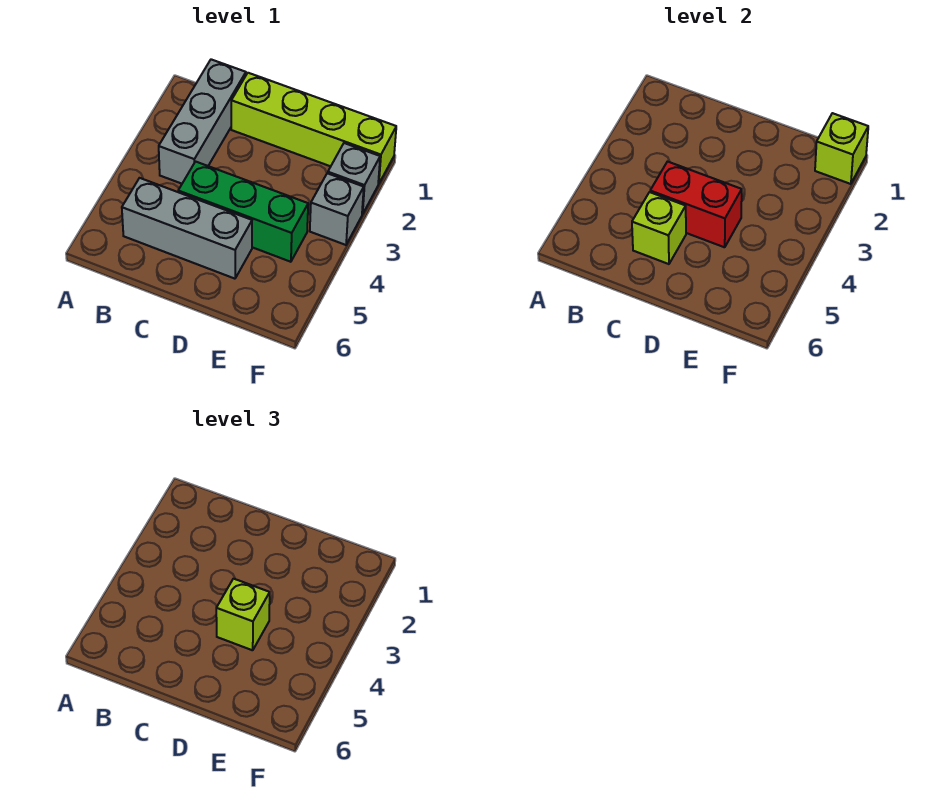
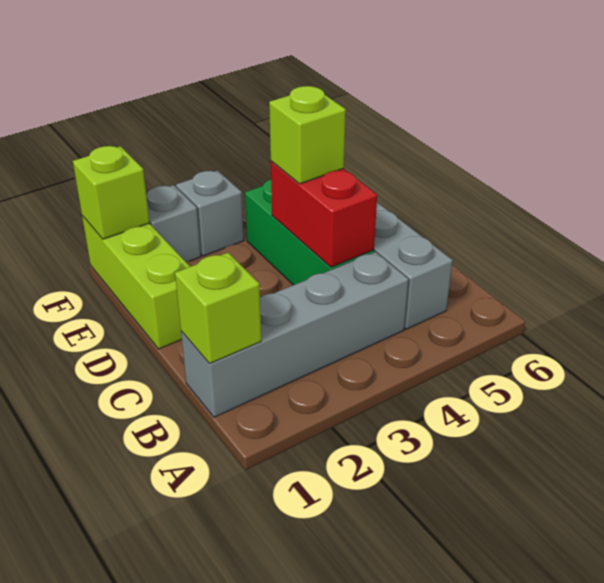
grey brick B1:B3 level 1 -> grey brick B1:B4 level 1
lime brick C1:F1 level 1 -> lime brick D1:F1 level 1
lime brick C5 level 2 -> lime brick B1 level 2

